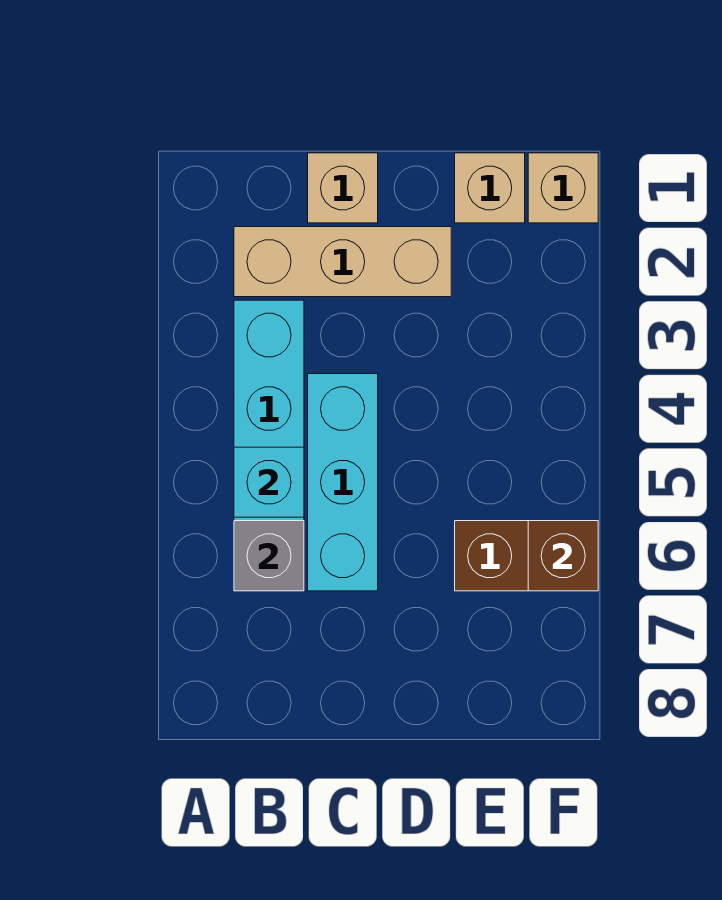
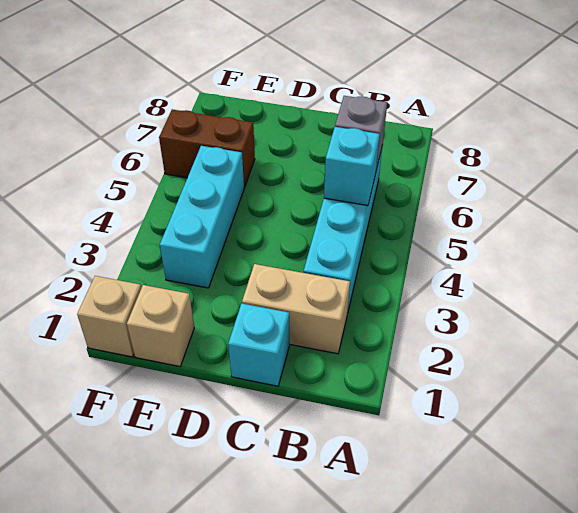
tan brick B2:D2 level 1 -> tan brick B2:C2 level 1
tan brick C1 level 1 -> cyan brick C1 level 1
cyan brick C4:C6 level 1 -> cyan brick E3:E5 level 1
brown brick F6 level 2 -> none

